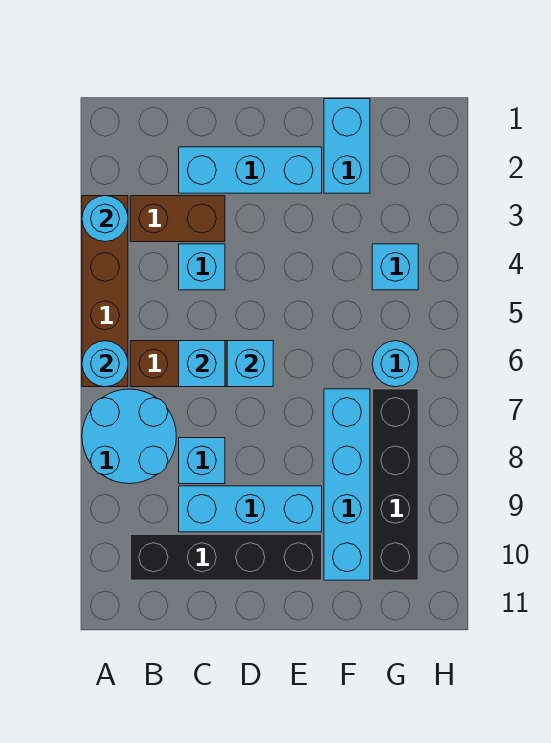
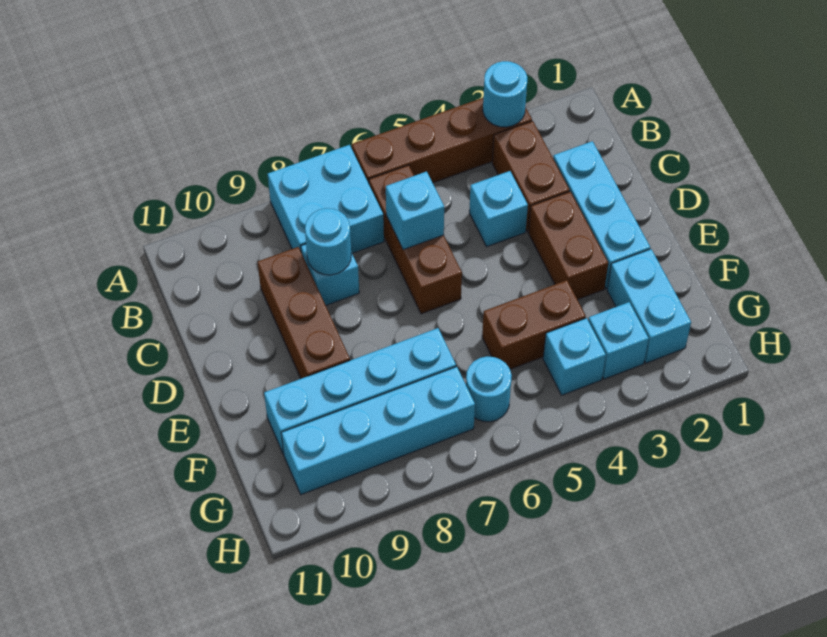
cyan round brick A6 level 2 -> cyan round brick C8 level 2
cyan round brick A7:B8 level 1 -> cyan brick A7:B8 level 1
black brick B10:E10 level 1 -> none
cyan brick C9:E9 level 1 -> brown brick C9:E9 level 1
none -> brown brick D3:E3 level 1
cyan brick D6 level 2 -> cyan brick G3 level 1
cyan brick F1:F2 level 1 -> cyan brick F2:G2 level 1
none -> brown brick F4:F5 level 1
black brick G7:G10 level 1 -> cyan brick G7:G10 level 1

